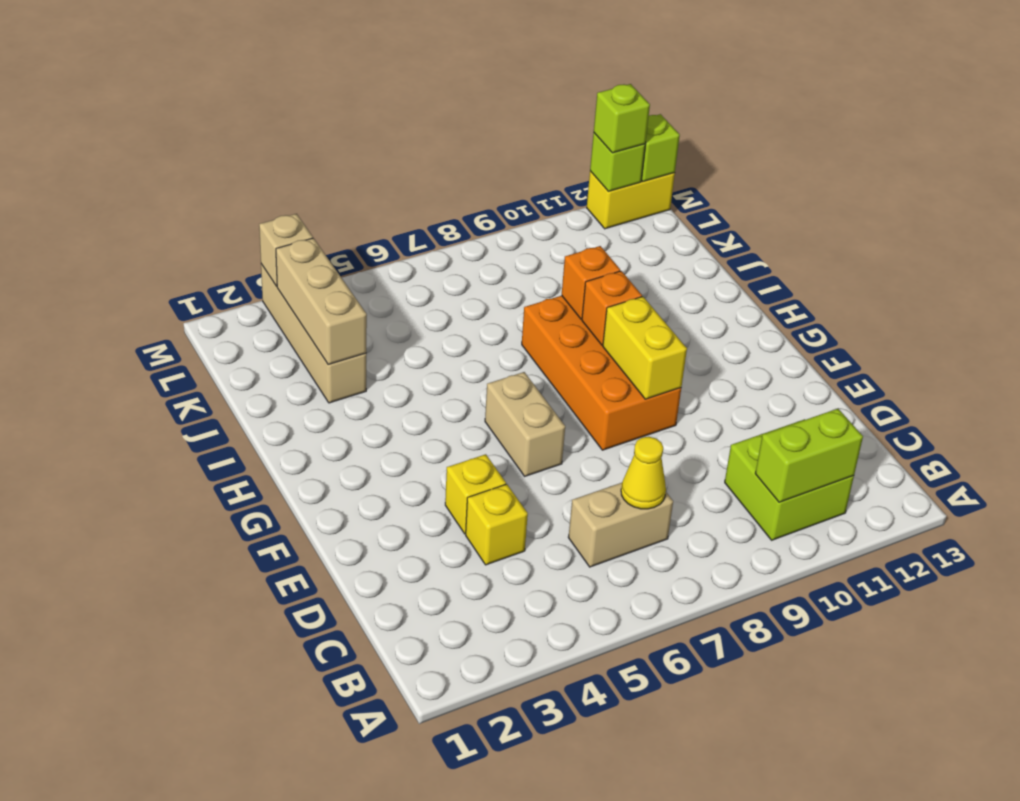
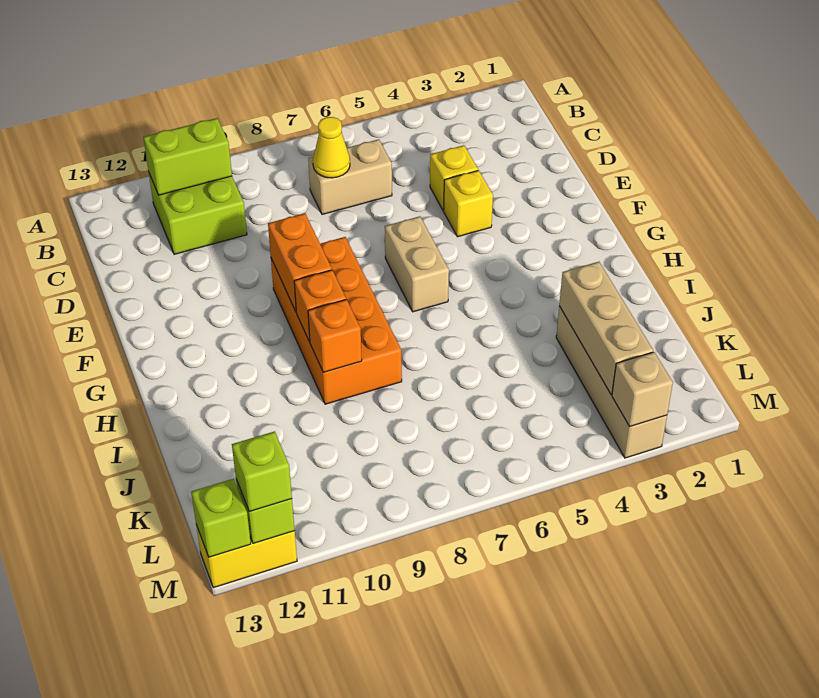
yellow brick F9:G9 level 2 -> orange brick F9:G9 level 2

